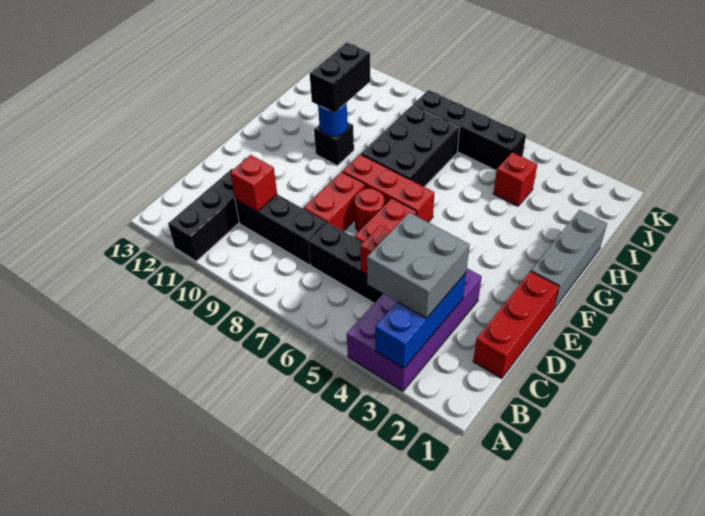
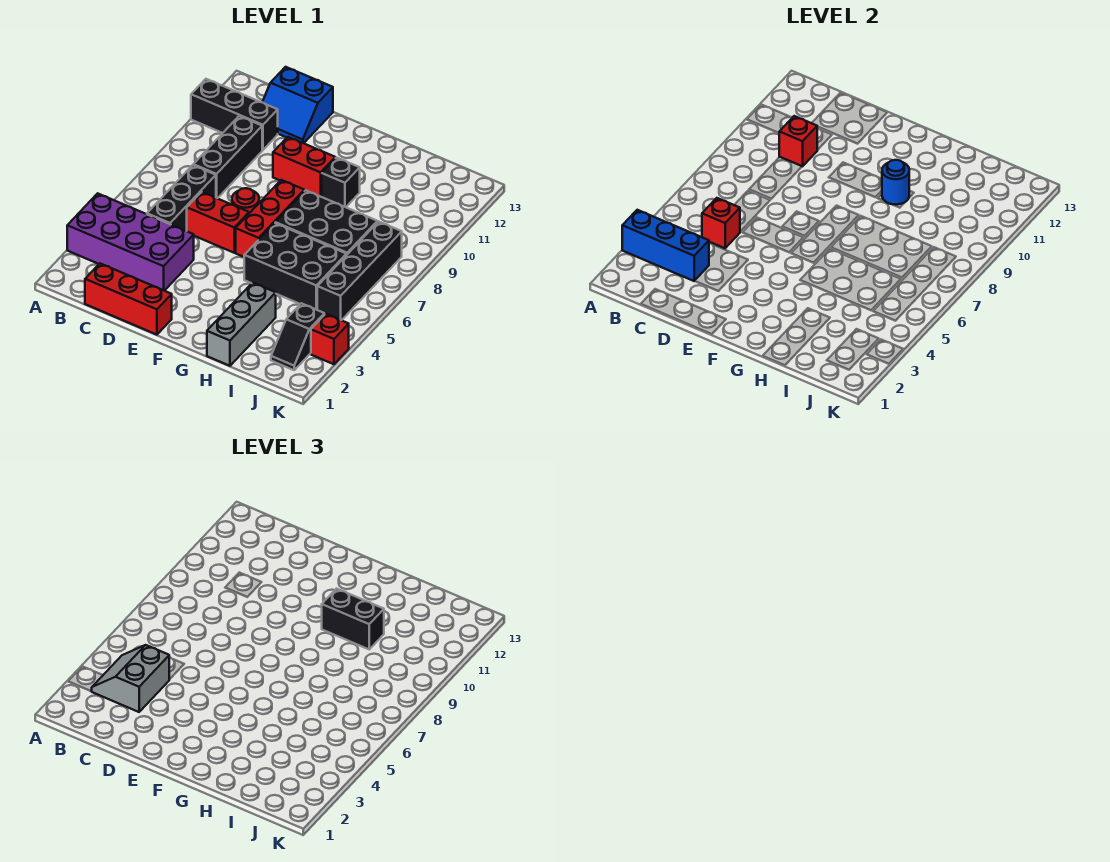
grey brick B3:C4 level 3 -> grey slope B3:C4 level 3 top C
none -> blue slope C12:D13 level 1 top 13
red brick D8:E8 level 1 -> red brick E10:F10 level 1
grey brick F1:H1 level 1 -> grey brick H1:H3 level 1
none -> black brick G5:I6 level 1
red brick I4 level 1 -> red brick K3 level 1
none -> black slope J2:J3 level 1 top 3

